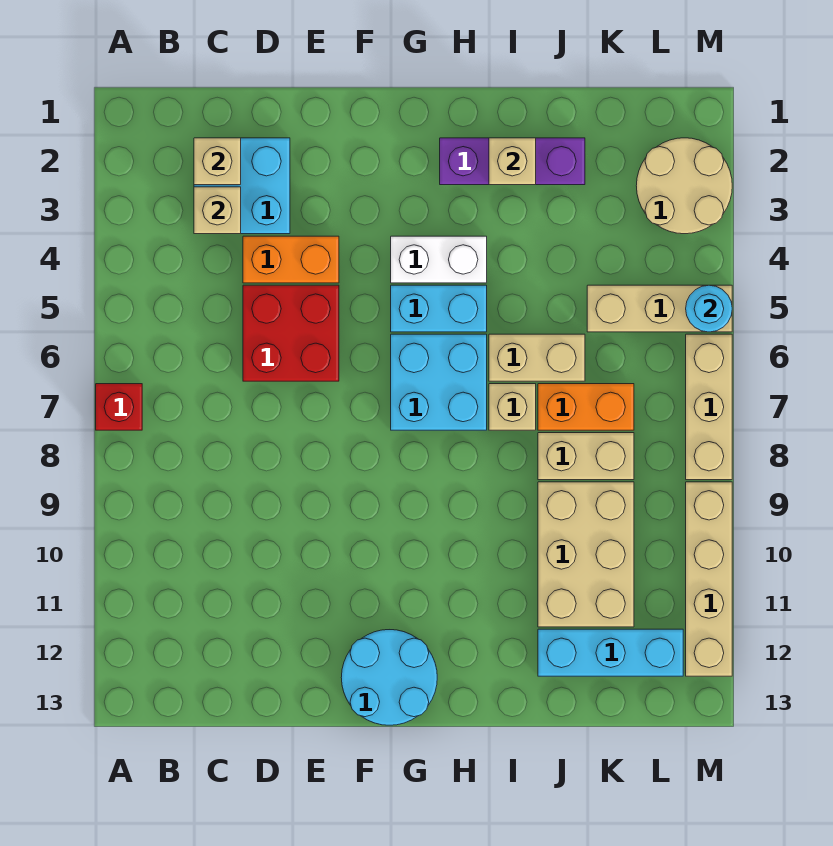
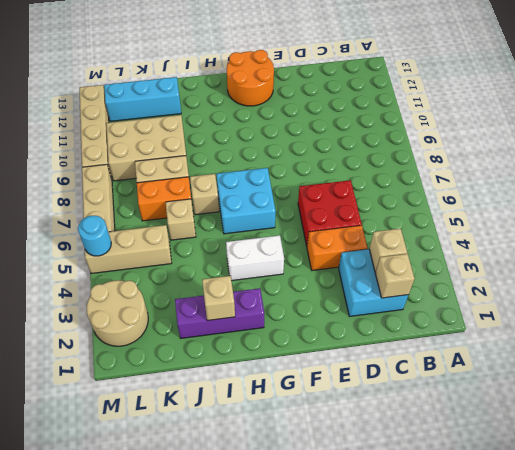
red brick A7 level 1 -> none
cyan round brick F12:G13 level 1 -> orange round brick F12:G13 level 1
cyan brick G5:H5 level 1 -> none
tan brick I6:J6 level 1 -> tan brick J6 level 1
tan brick J9:K11 level 1 -> tan brick J9:L10 level 1

